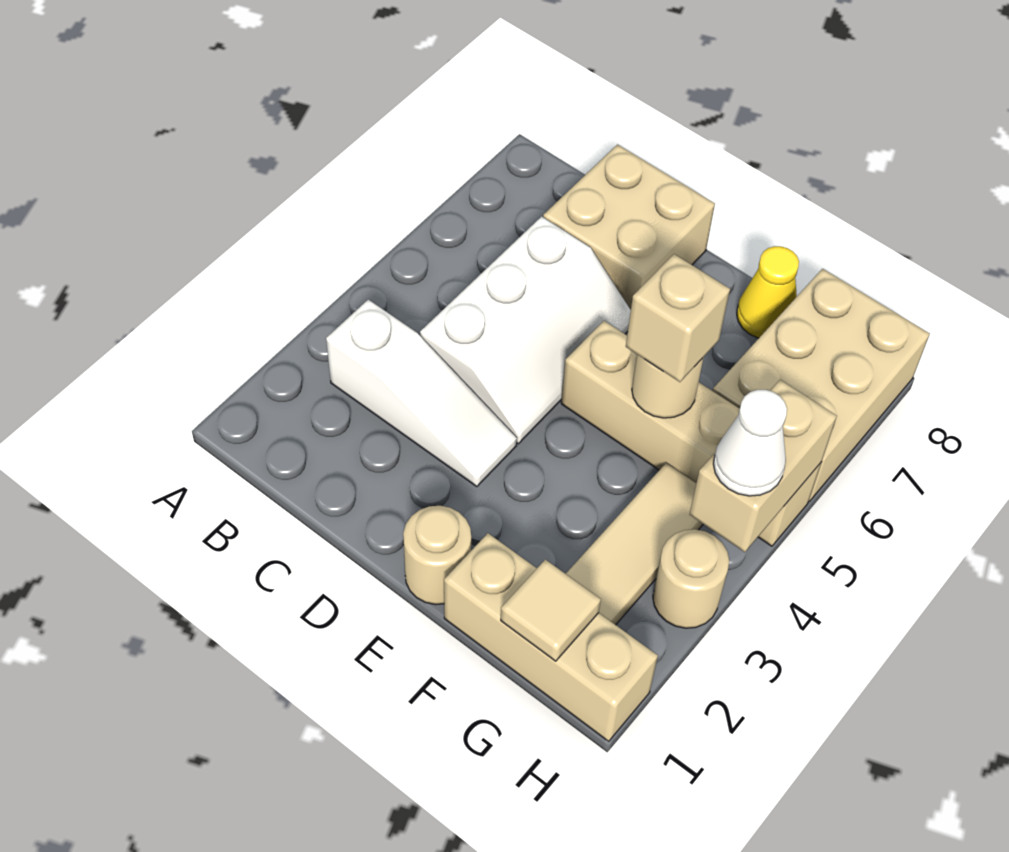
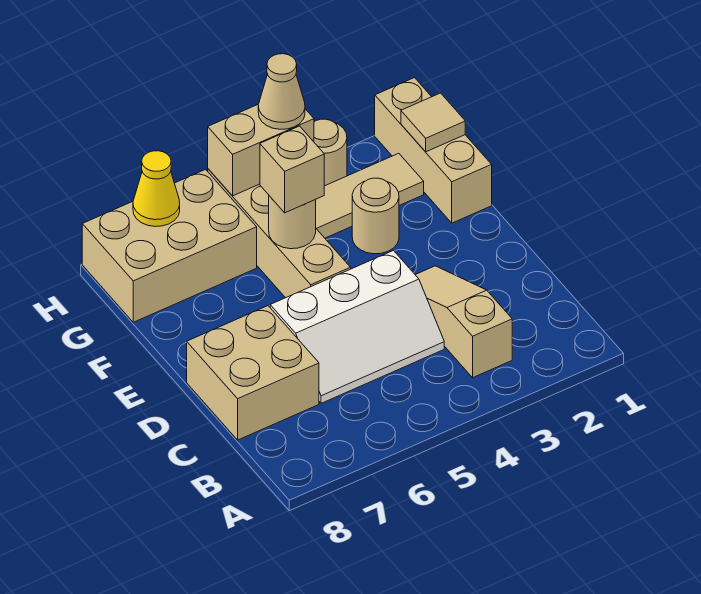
white slope B3:D3 level 1 top B -> tan slope B3:D3 level 1 top B
white slope C4:D6 level 1 top C -> white slope C4:D6 level 1 top D
tan round brick E1 level 1 -> tan round brick F3 level 1
yellow cone F8 level 1 -> yellow cone H7 level 2
white cone H4 level 3 -> tan cone H4 level 3

